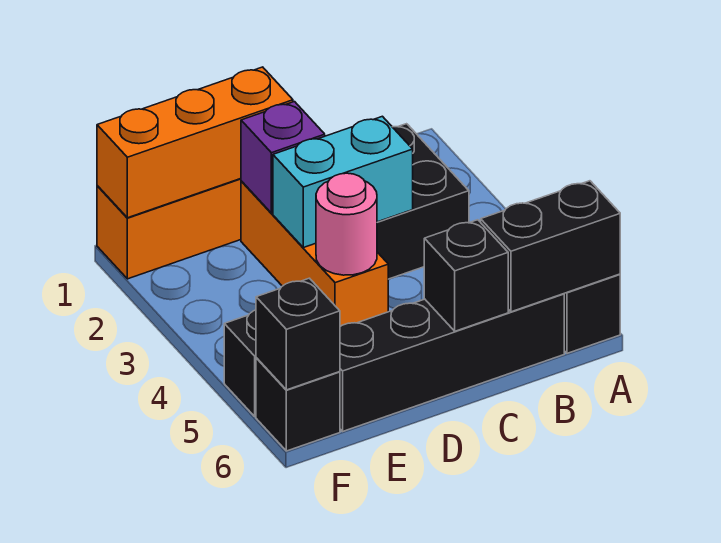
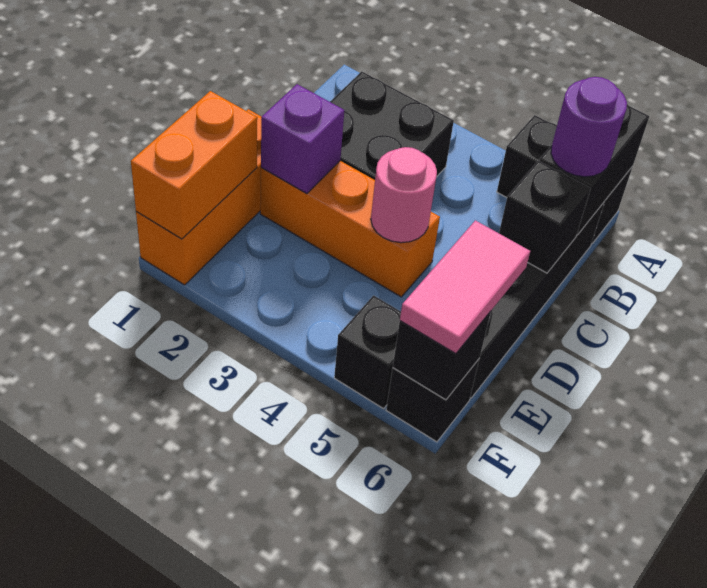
none -> purple round brick B6 level 3
cyan brick C3:D3 level 2 -> none
orange brick D1:F1 level 2 -> orange brick E1:F1 level 2
none -> pink tile E6:F6 level 3

